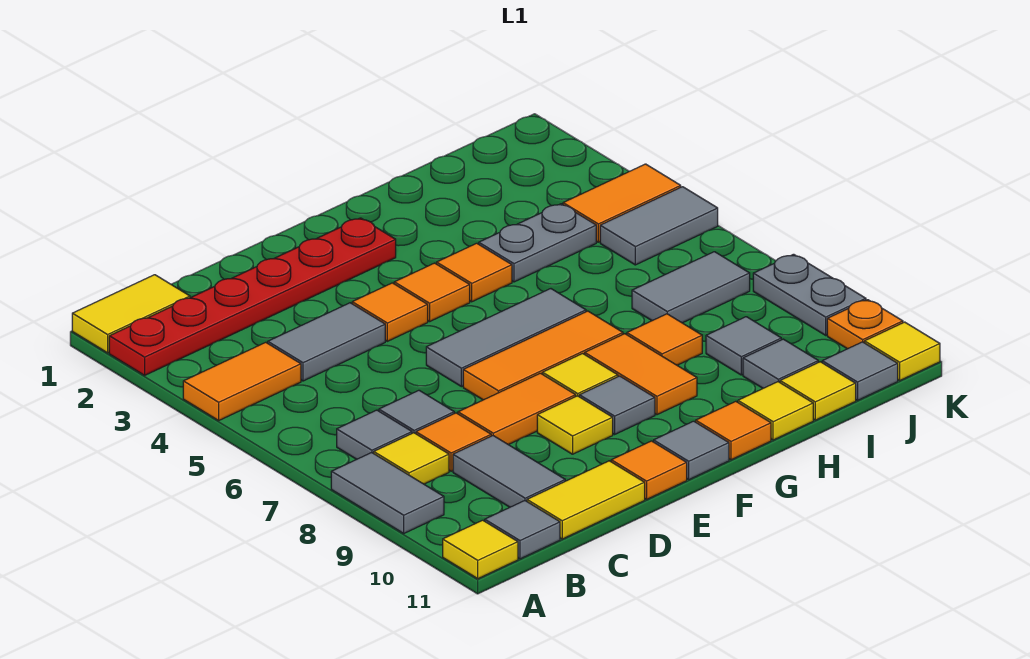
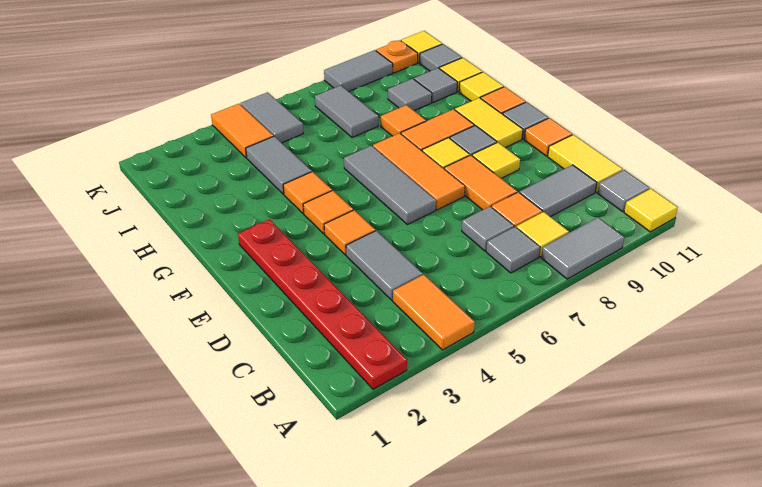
yellow tile A1:B1 level 1 -> yellow tile F10:G10 level 1
grey plate H4:I4 level 1 -> grey tile H4:I4 level 1
grey plate K8:K9 level 1 -> grey tile K8:K9 level 1

